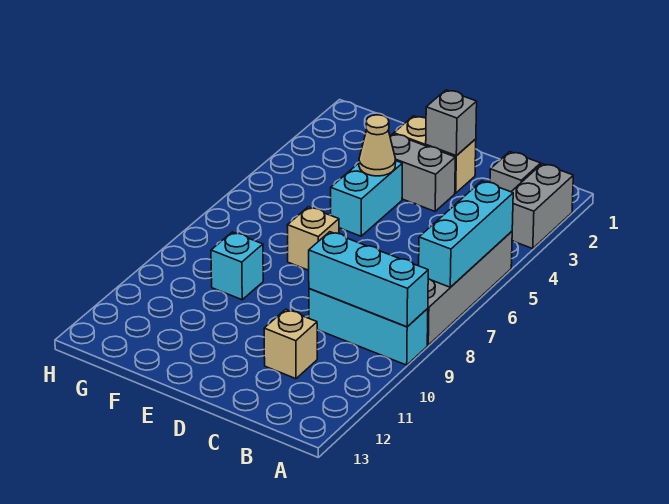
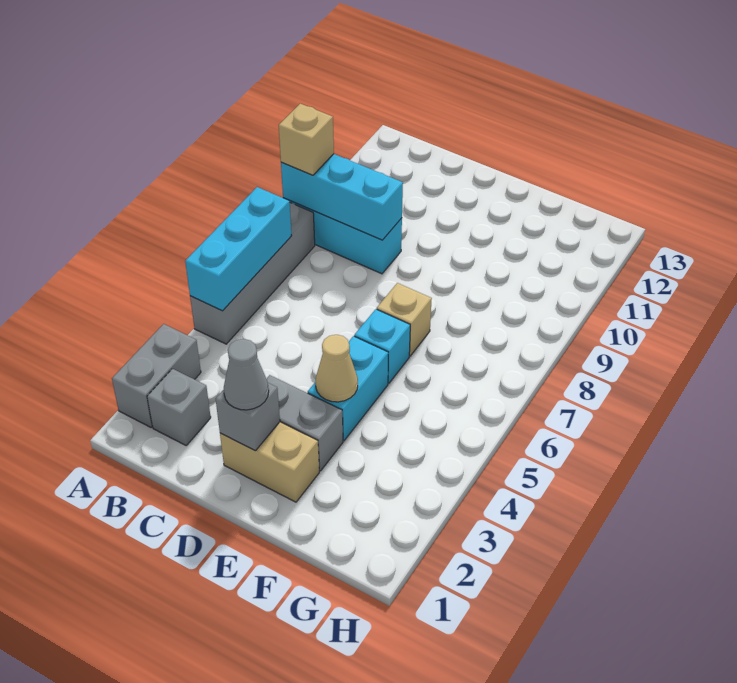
tan brick C11 level 1 -> tan brick A9 level 3
none -> grey cone D2 level 3
cyan brick F9 level 1 -> cyan brick E6 level 1

